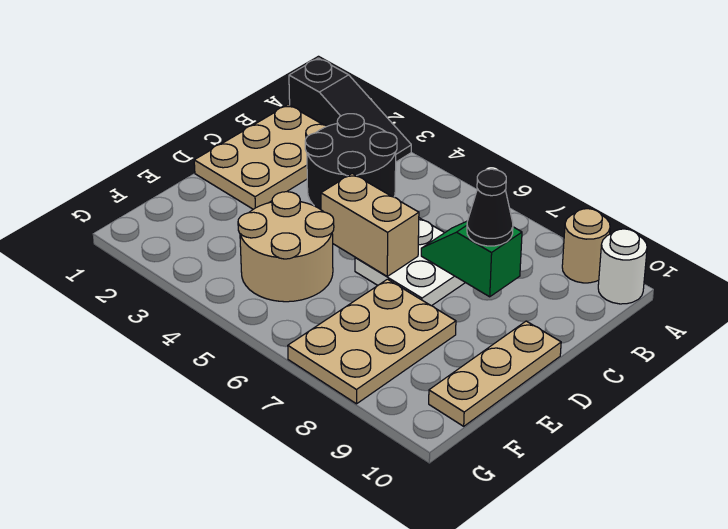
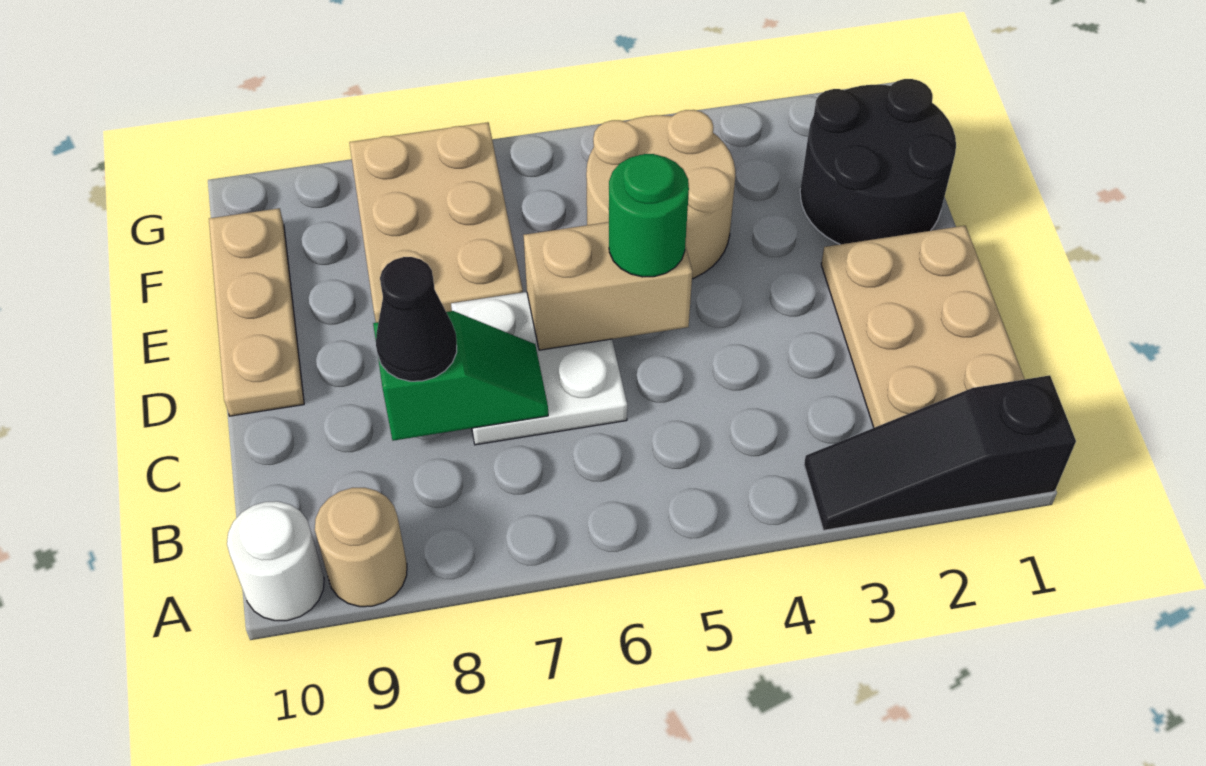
black round brick B3:C4 level 1 -> black round brick E1:F2 level 1
none -> green round brick D5 level 3

